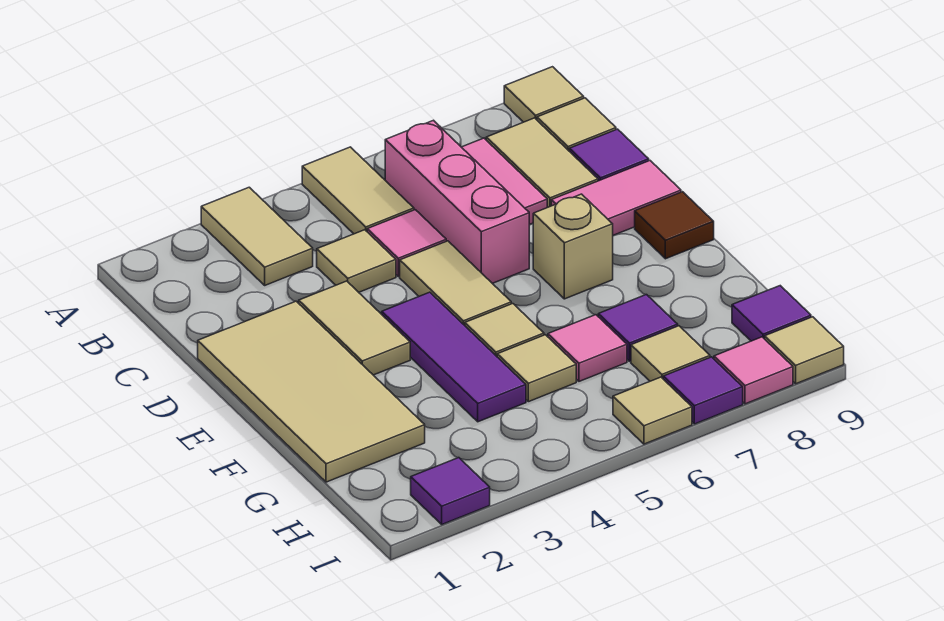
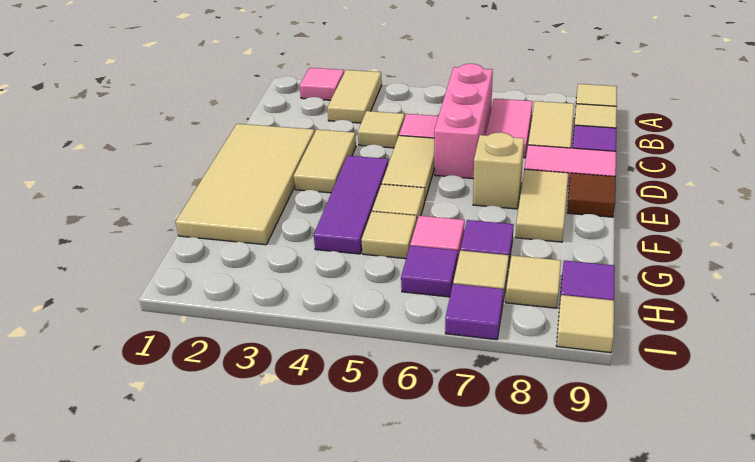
tan tile A5:B5 level 1 -> tan tile E8:F8 level 1
purple tile I2 level 1 -> purple tile H6 level 1
tan tile I6 level 1 -> tan tile H8 level 1
pink tile I8 level 1 -> pink tile A2 level 1

